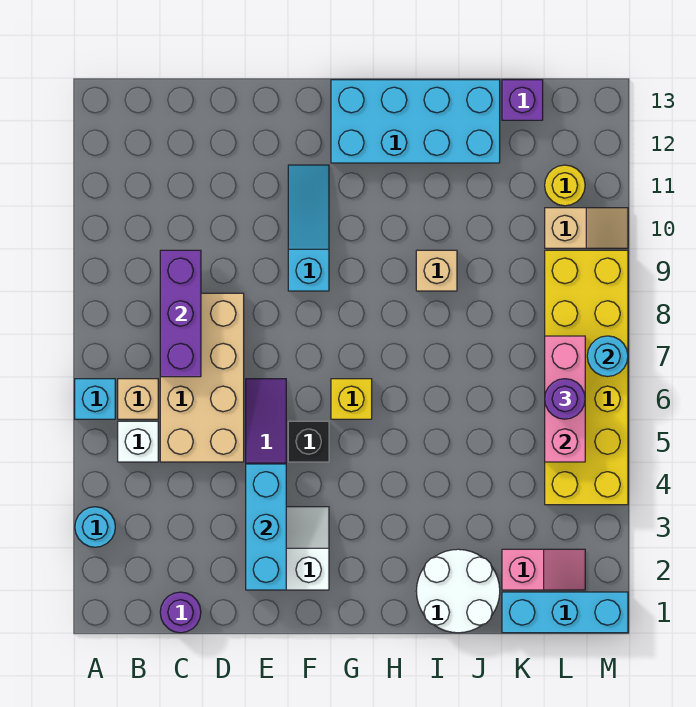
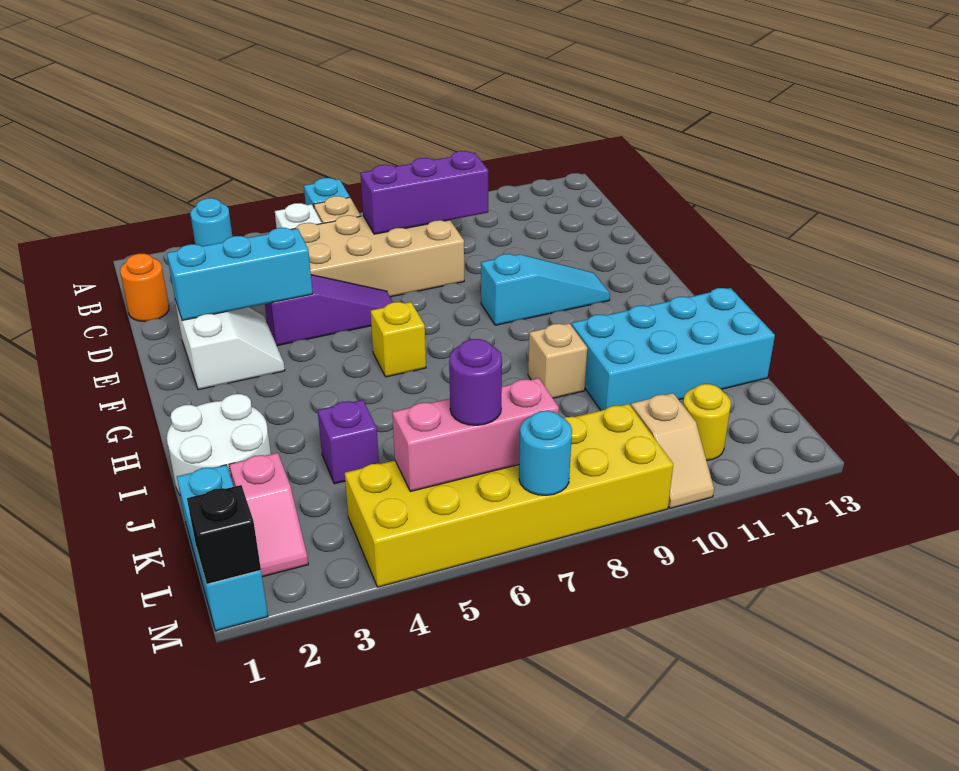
purple round brick C1 level 1 -> orange round brick C1 level 1
black brick F5 level 1 -> black brick M1 level 2
cyan brick G12:J13 level 1 -> cyan brick I10:J13 level 1
purple brick K13 level 1 -> purple brick J4 level 1

